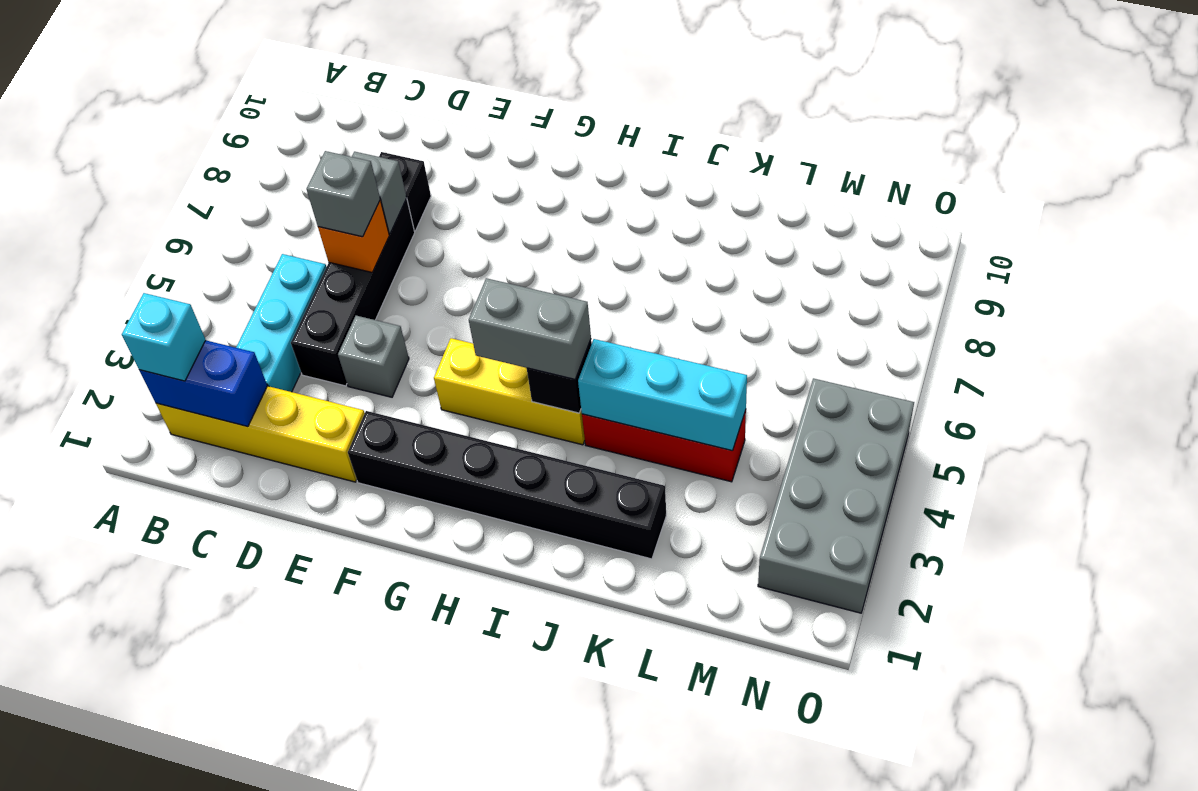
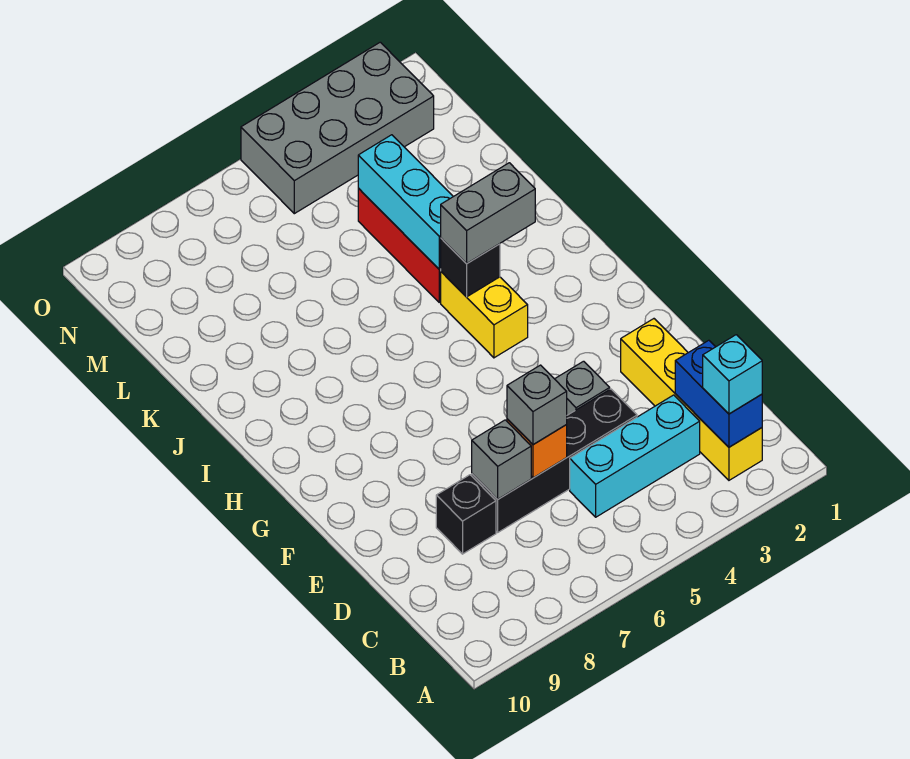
black brick F2:K2 level 1 -> none
yellow brick G4:I4 level 1 -> yellow brick H4:I4 level 1
grey brick H4:I4 level 3 -> grey brick I3:I4 level 3

